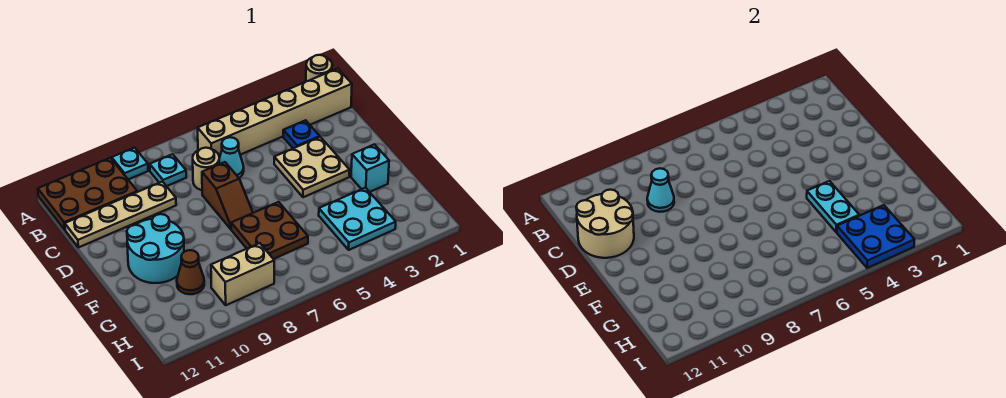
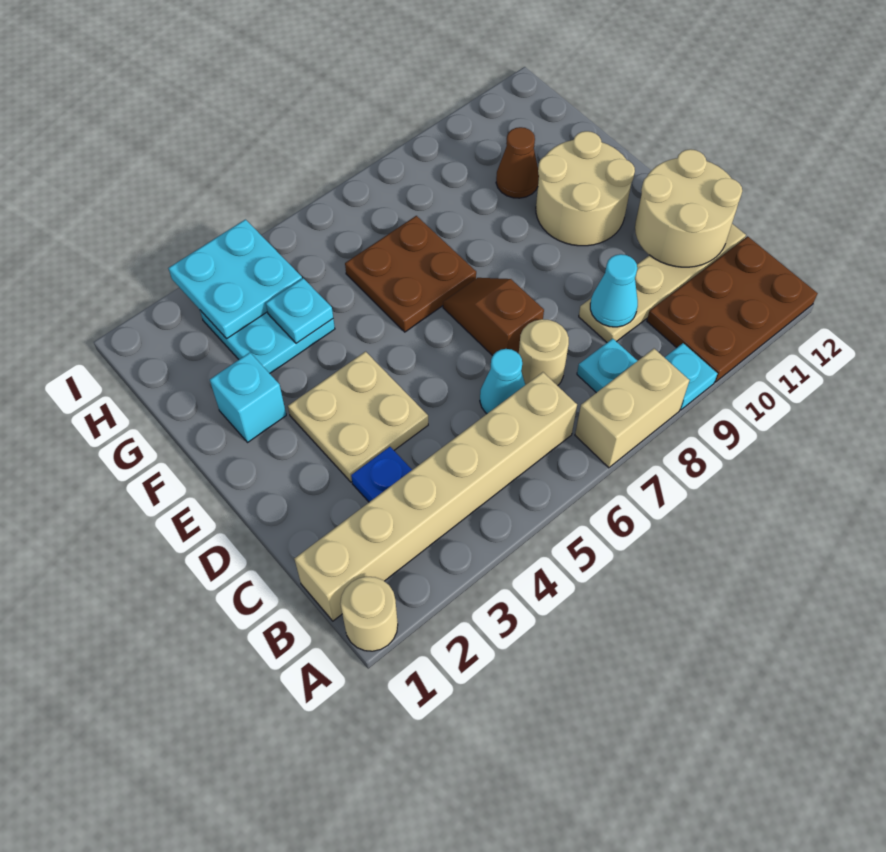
cyan round brick E10:F11 level 1 -> tan round brick E10:F11 level 1
cyan plate F4:G4 level 2 -> cyan plate G4 level 2
blue plate H3:I4 level 2 -> cyan plate H3:I4 level 2
tan brick H8:H9 level 1 -> tan brick A7:A8 level 1

